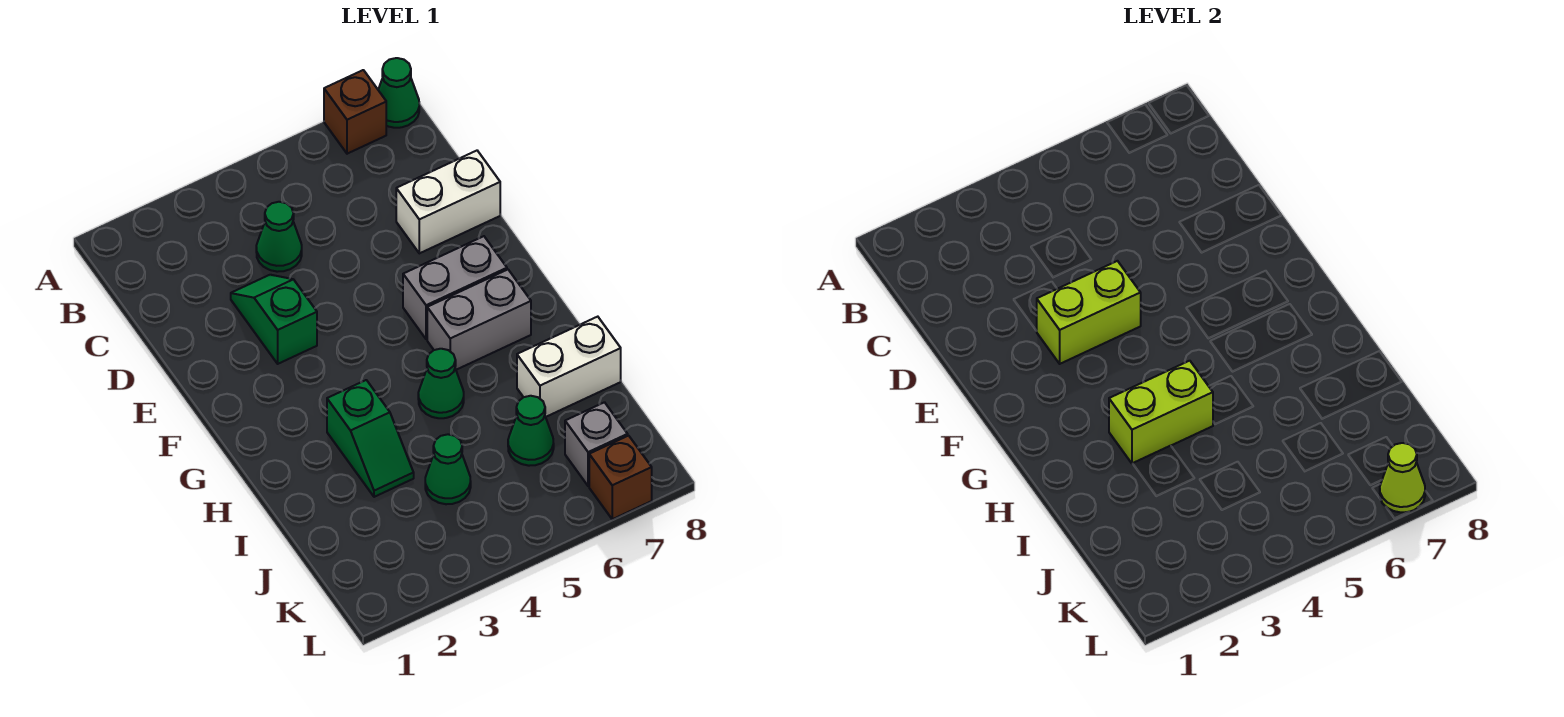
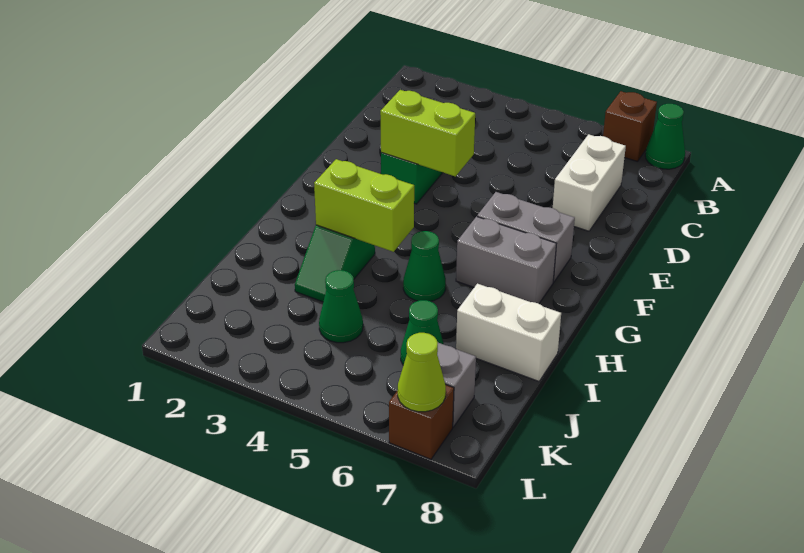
green cone C4 level 1 -> none
white brick D7:D8 level 1 -> white brick C7:D7 level 1

